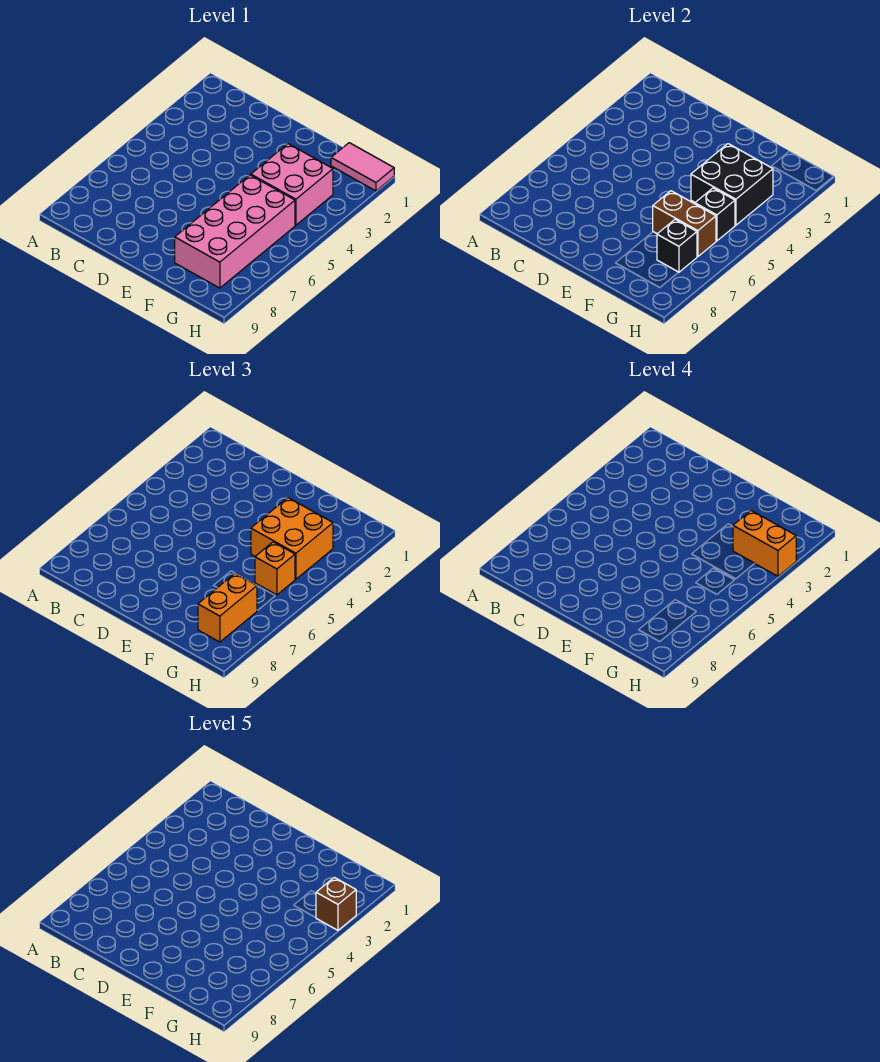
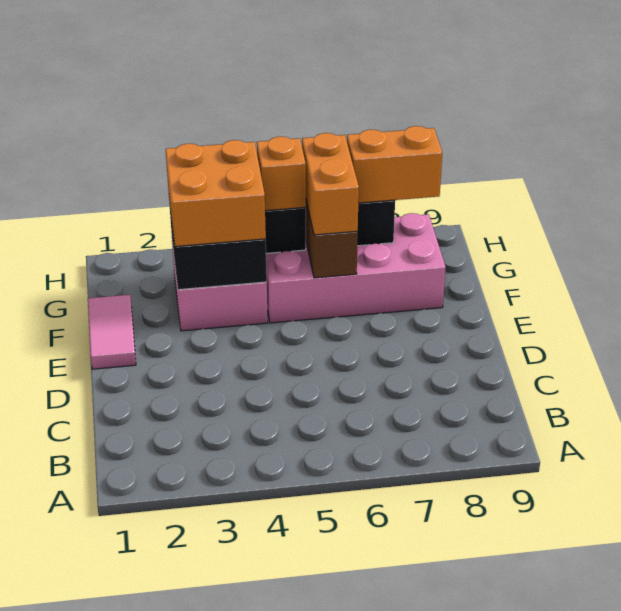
pink tile G1:H1 level 1 -> pink tile E1:F1 level 1
orange brick G3:H3 level 4 -> orange brick F6:G6 level 3
brown brick H3 level 5 -> none

